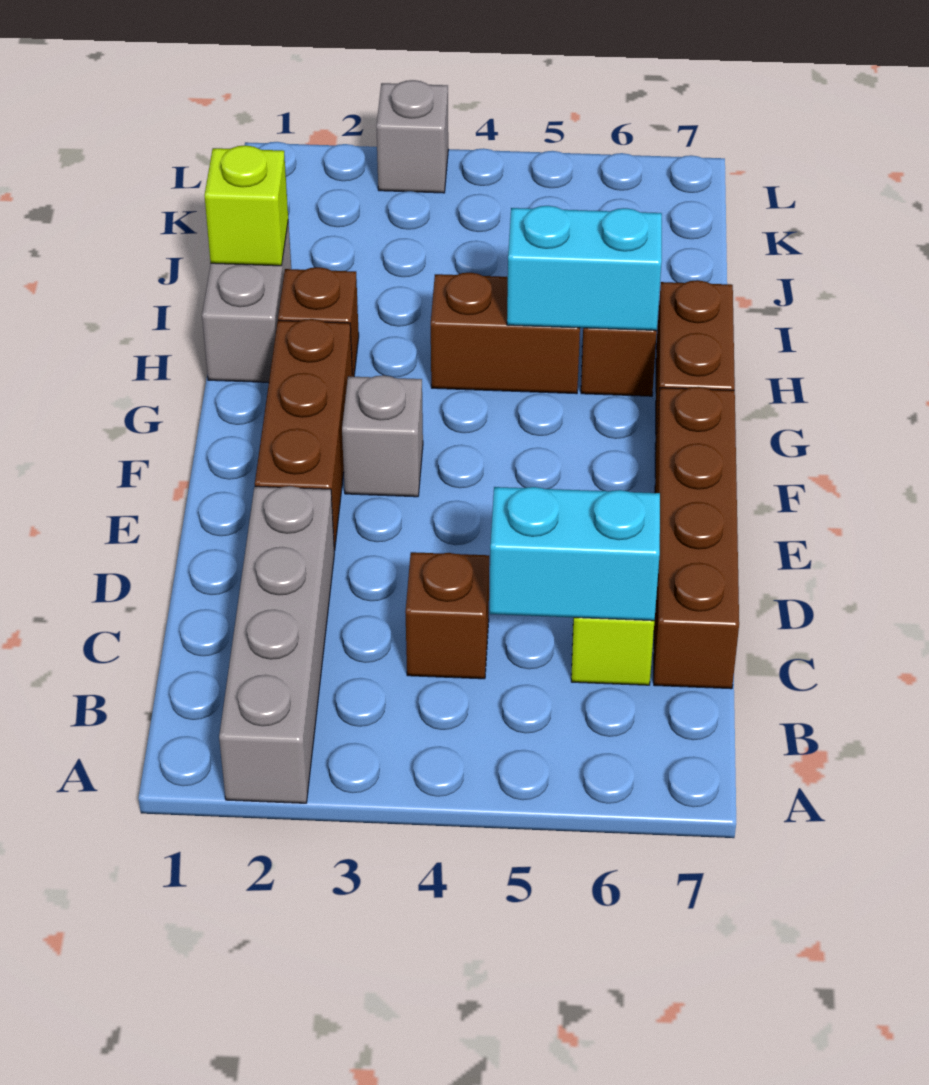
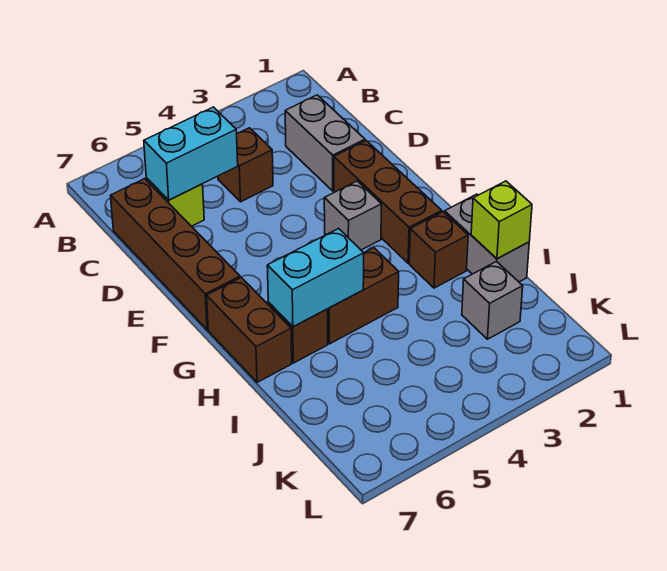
grey brick A2:D2 level 1 -> grey brick C2:D2 level 1
grey brick L3 level 1 -> grey brick J2 level 1

